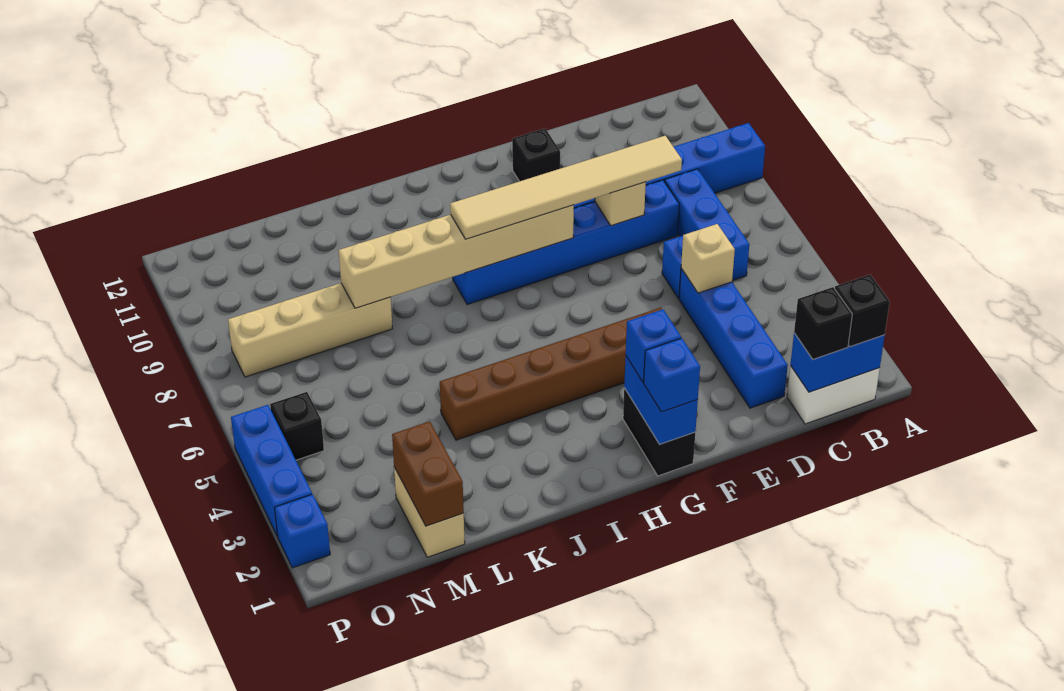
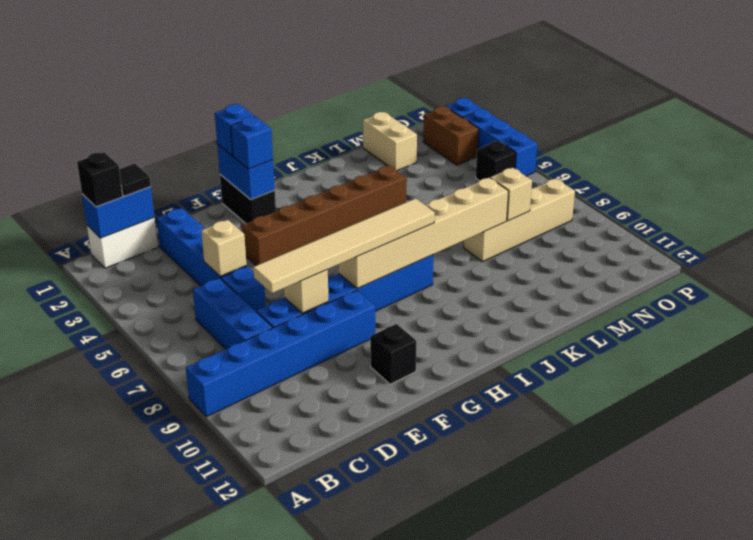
black brick C1 level 3 -> black tile C1 level 3
brown brick M1:M2 level 2 -> brown brick O2:O3 level 1
none -> tan brick M8 level 2

